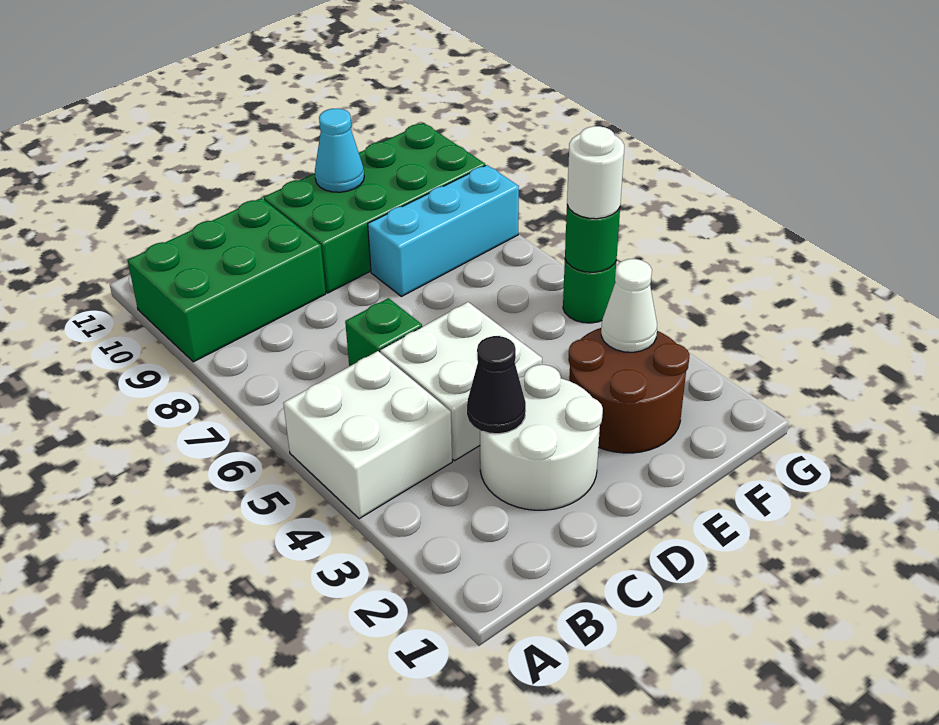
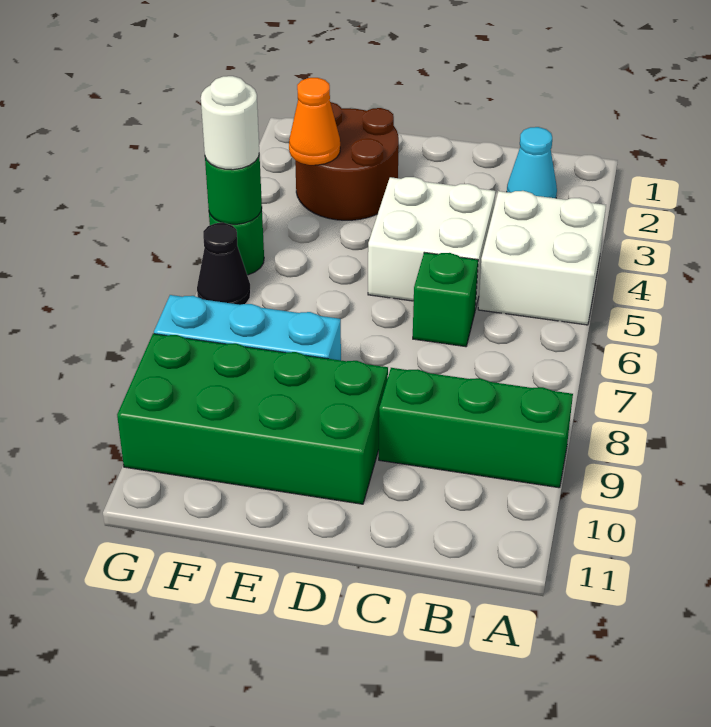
green brick A9:C10 level 1 -> green brick A9:C9 level 1
white round brick C2:D3 level 1 -> none
black cone C3 level 2 -> black cone G6 level 1
cyan cone E10 level 2 -> cyan cone B2 level 1
white cone F3 level 2 -> orange cone F3 level 2

